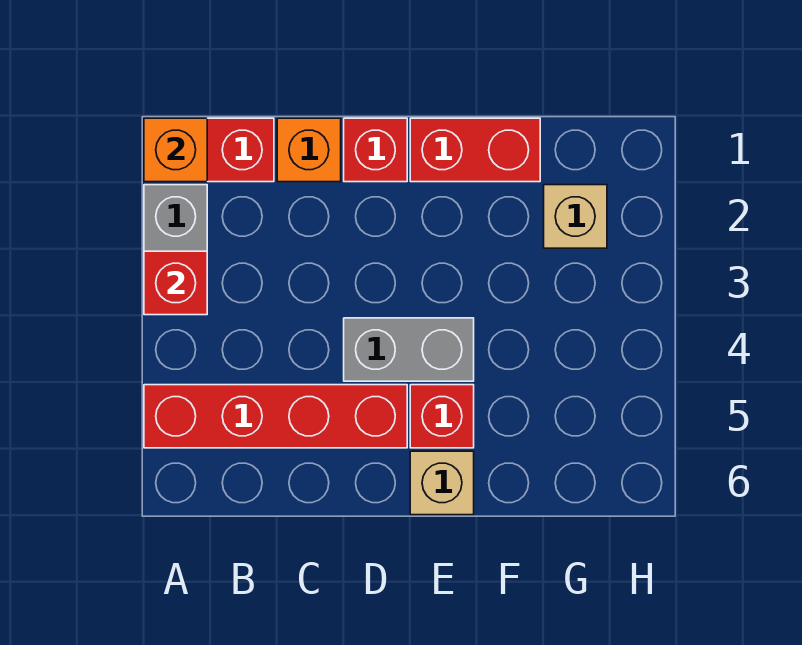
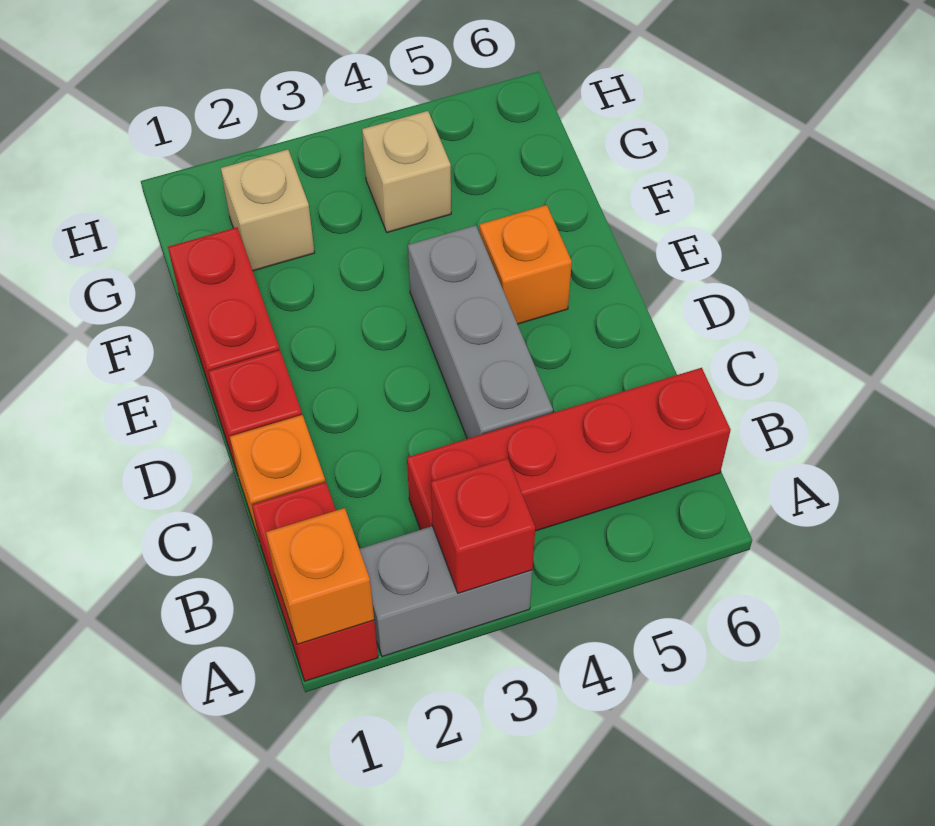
red brick A5:D5 level 1 -> red brick B3:B6 level 1
grey brick D4:E4 level 1 -> grey brick C4:E4 level 1
red brick E5 level 1 -> orange brick E5 level 1
tan brick E6 level 1 -> tan brick G4 level 1

